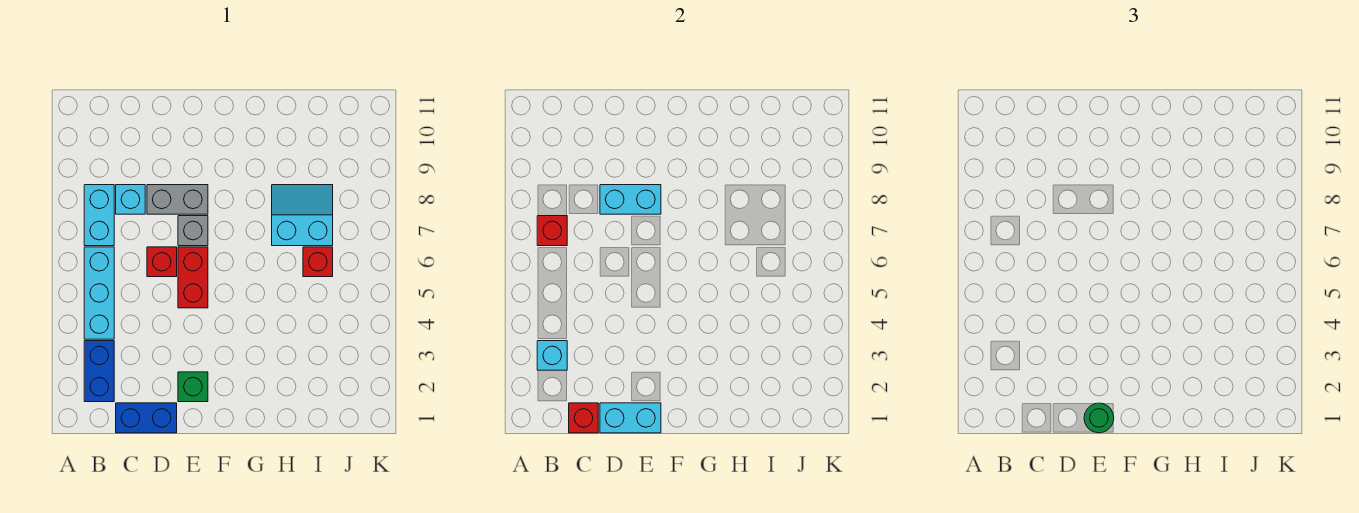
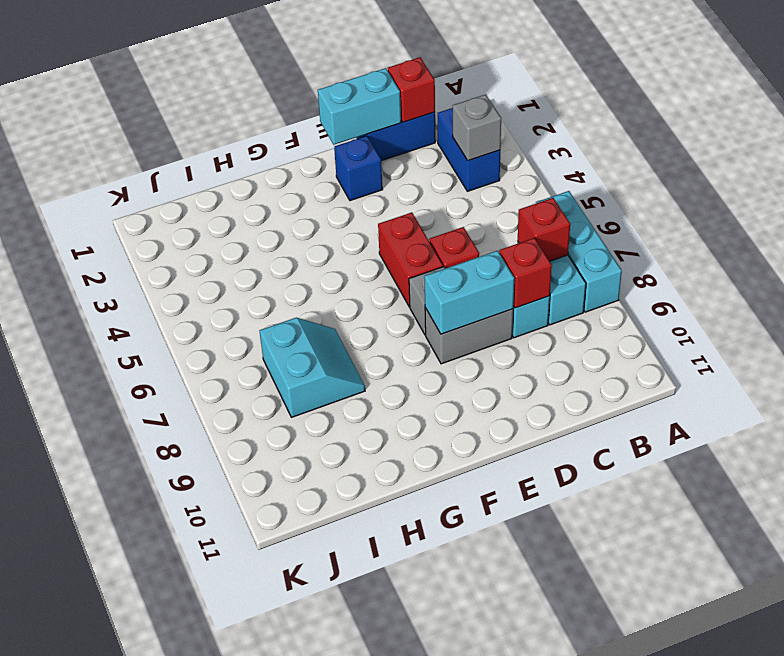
cyan brick B3 level 2 -> grey brick B3 level 2
cyan brick B4:B6 level 1 -> cyan brick A6:A8 level 1
green round brick E1 level 3 -> none
green brick E2 level 1 -> blue brick E2 level 1
cyan slope H7:I8 level 1 top 7 -> cyan slope H7:I8 level 1 top I
red brick I6 level 1 -> red brick C8 level 2

